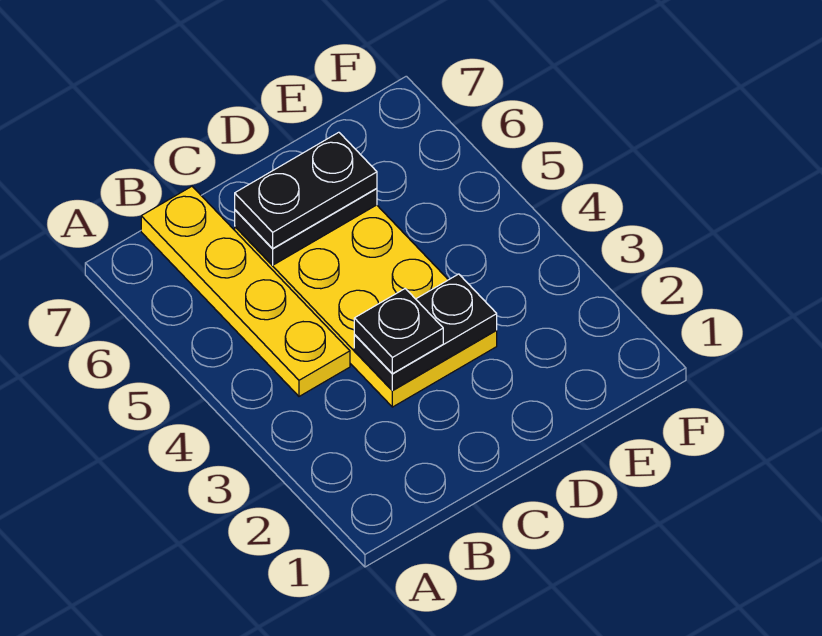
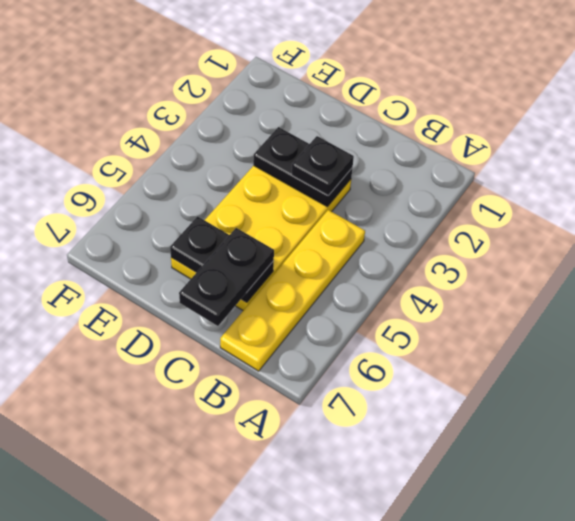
black plate C6:D6 level 3 -> black plate C6:C7 level 3

